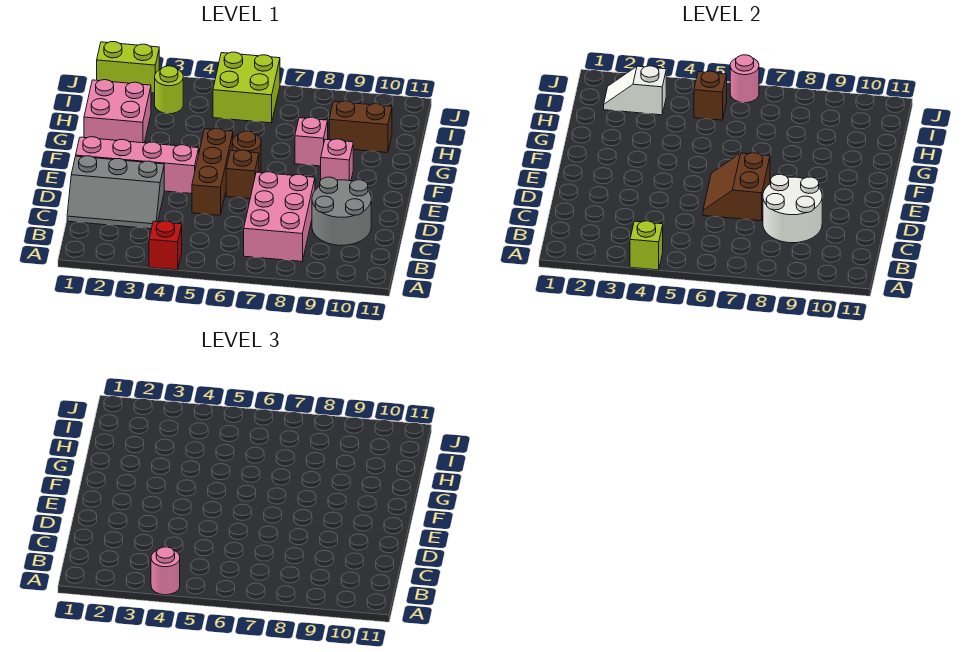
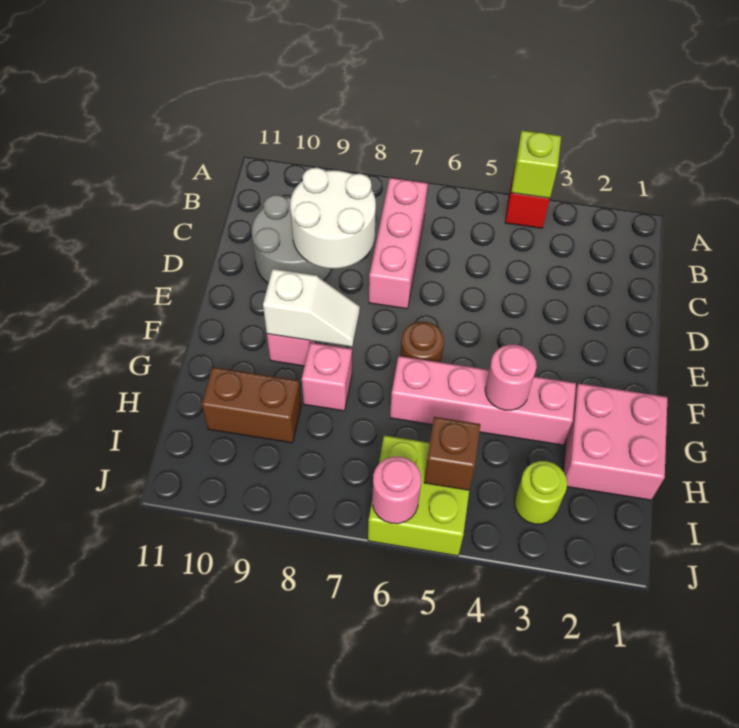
pink round brick A4 level 3 -> pink round brick G4 level 2
pink brick B7:D8 level 1 -> pink brick B7:D7 level 1
grey slope C1:D3 level 1 top D -> none
brown brick D5:F5 level 1 -> none
brown slope D6:E7 level 2 top 7 -> none
pink brick E1:E4 level 1 -> pink brick G3:G6 level 1
brown brick E6 level 1 -> none
white slope I2:I3 level 2 top 3 -> white slope F8:F9 level 2 top 9
lime brick J1:J2 level 1 -> none

